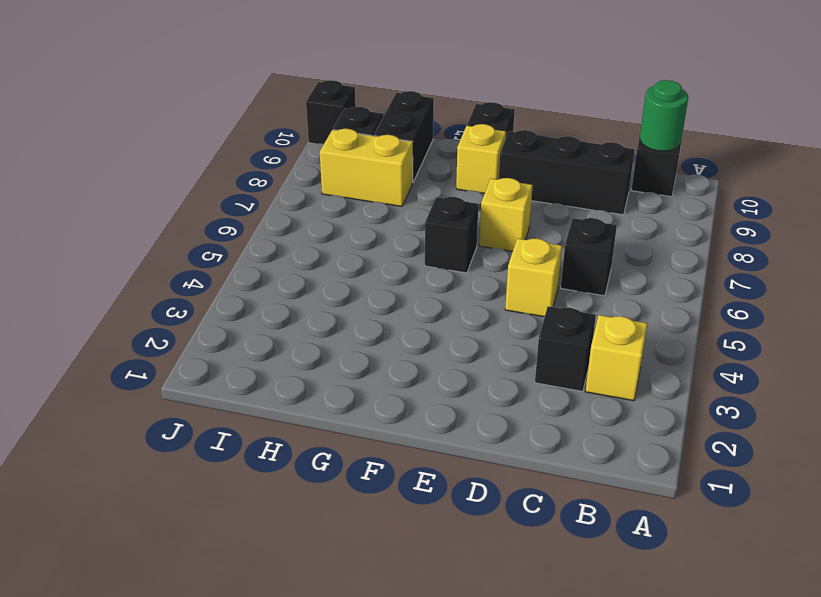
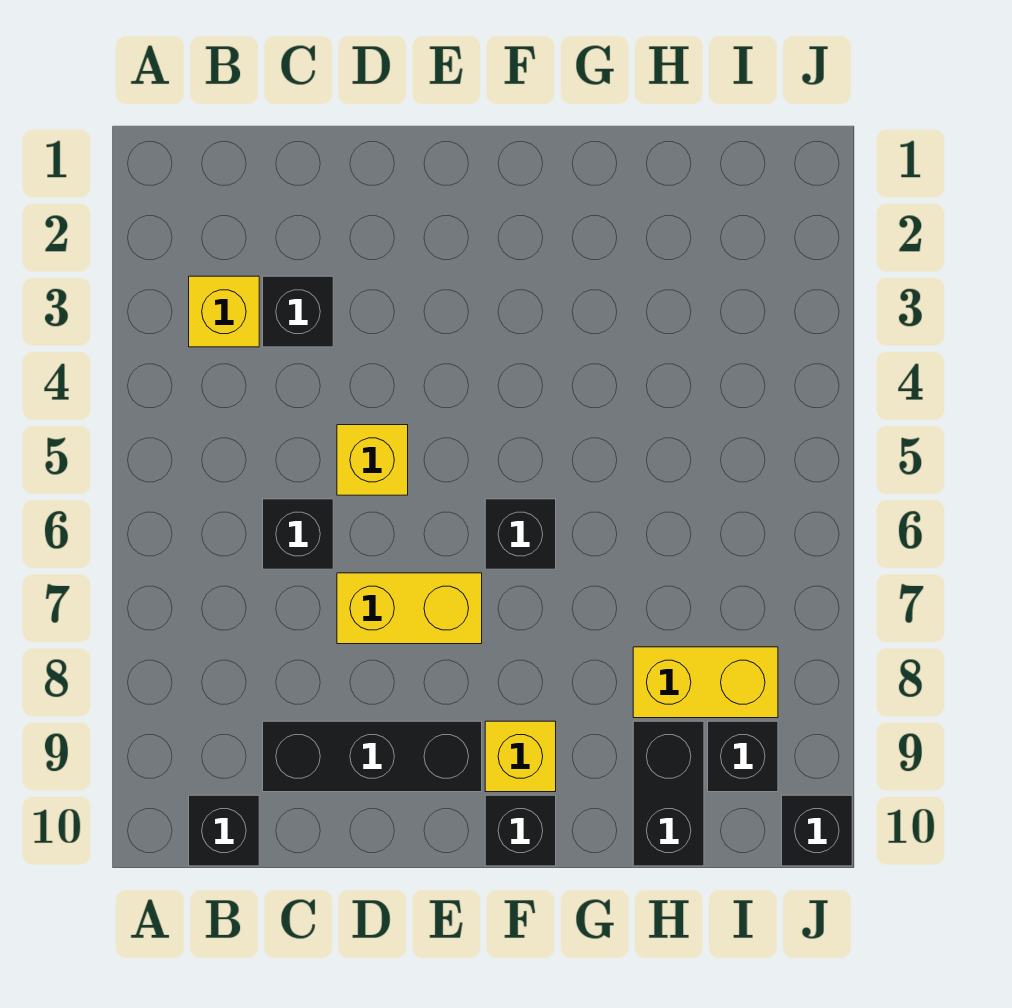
green round brick B10 level 2 -> none
yellow brick E7 level 1 -> yellow brick D7:E7 level 1

